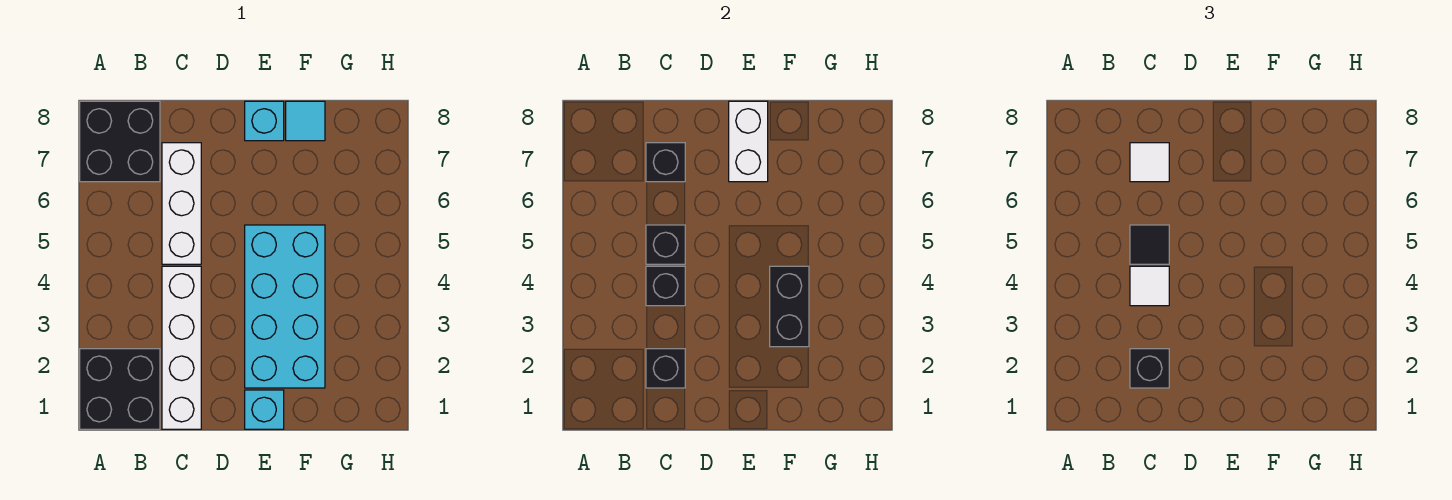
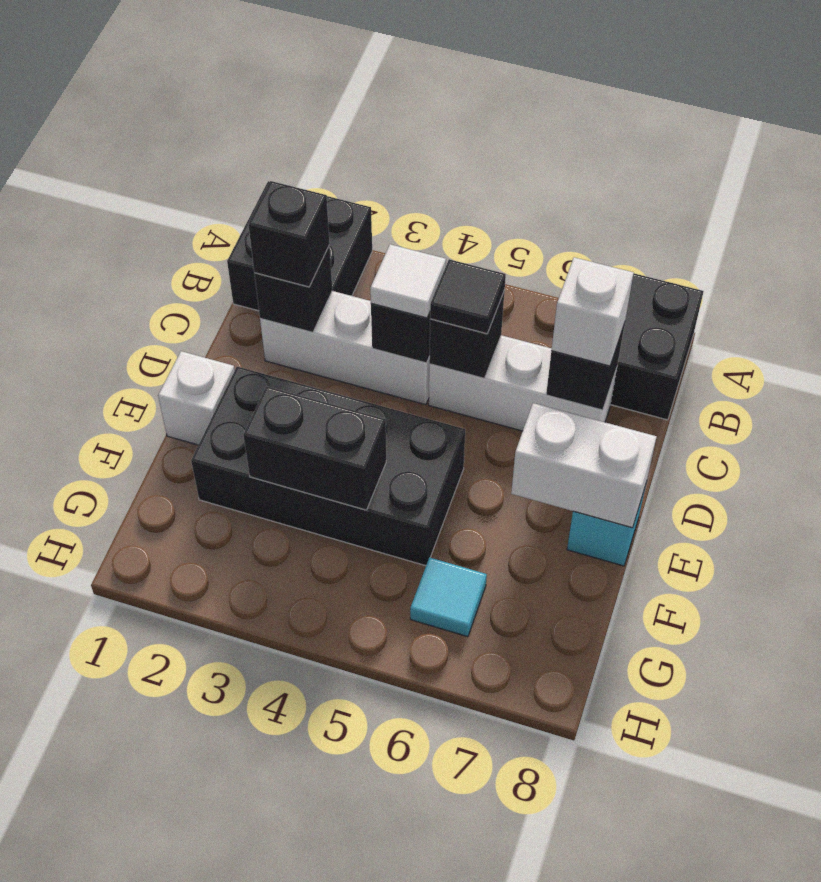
white brick C1:C4 level 1 -> white brick C2:C4 level 1
white tile C7 level 3 -> white brick C7 level 3
cyan brick E1 level 1 -> white brick E1 level 1
cyan brick E2:F5 level 1 -> black brick E2:F5 level 1
cyan tile F8 level 1 -> cyan tile G6 level 1

